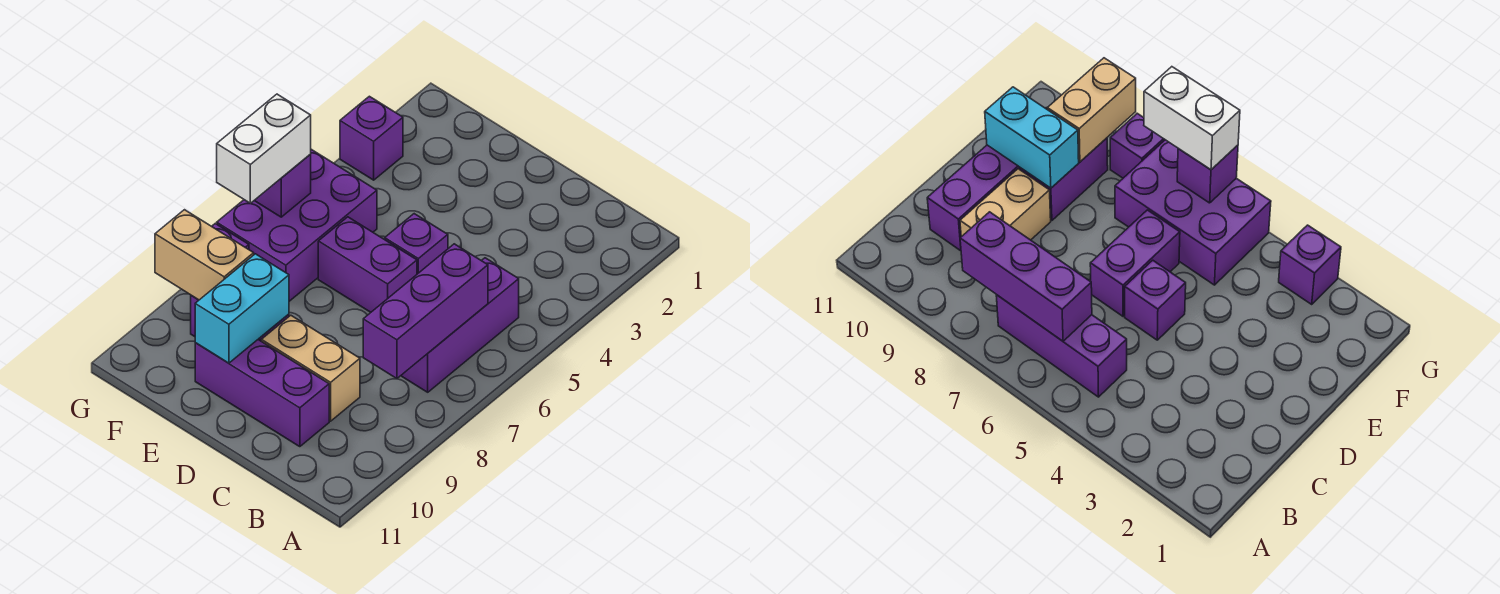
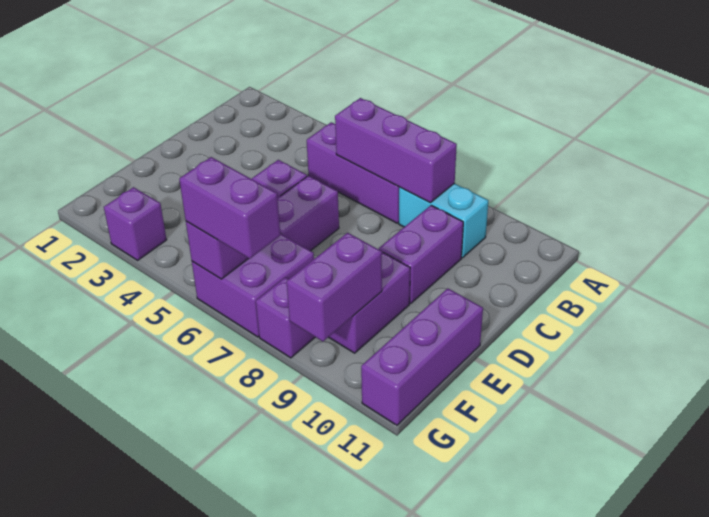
tan brick C9:D9 level 1 -> purple brick C9:D9 level 1
purple brick C10:E10 level 1 -> purple brick E11:G11 level 1
cyan brick E9:E10 level 2 -> cyan brick B8:B9 level 1
purple brick F5:G7 level 1 -> purple brick F6:G7 level 1
tan brick F9:G9 level 2 -> purple brick F9:G9 level 2
white brick G6:G7 level 3 -> purple brick G6:G7 level 3

